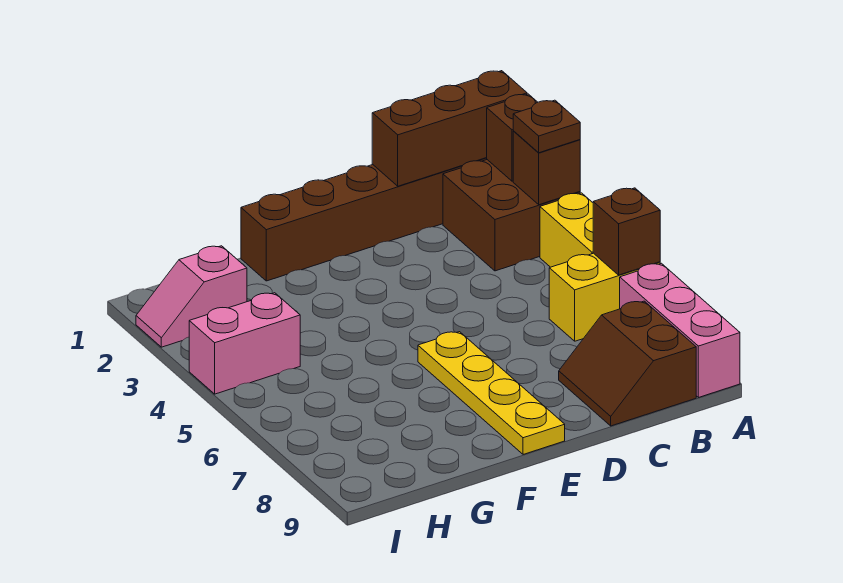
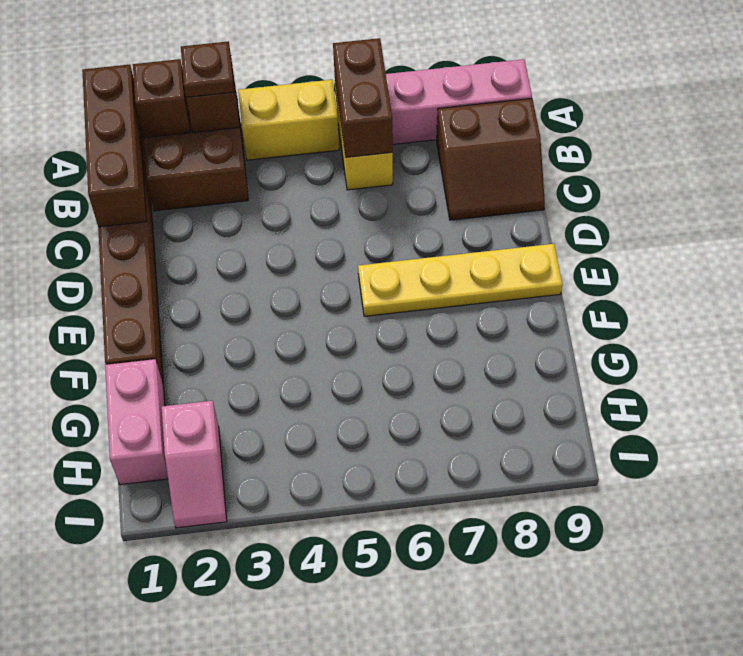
brown brick A6 level 2 -> brown brick A6:B6 level 2
pink brick H4:I4 level 1 -> pink brick G1:H1 level 1

